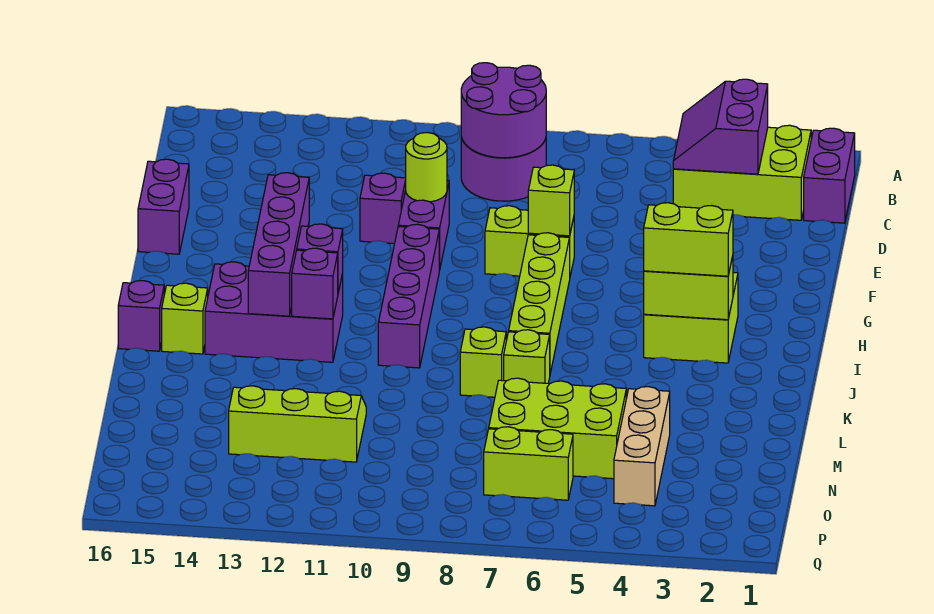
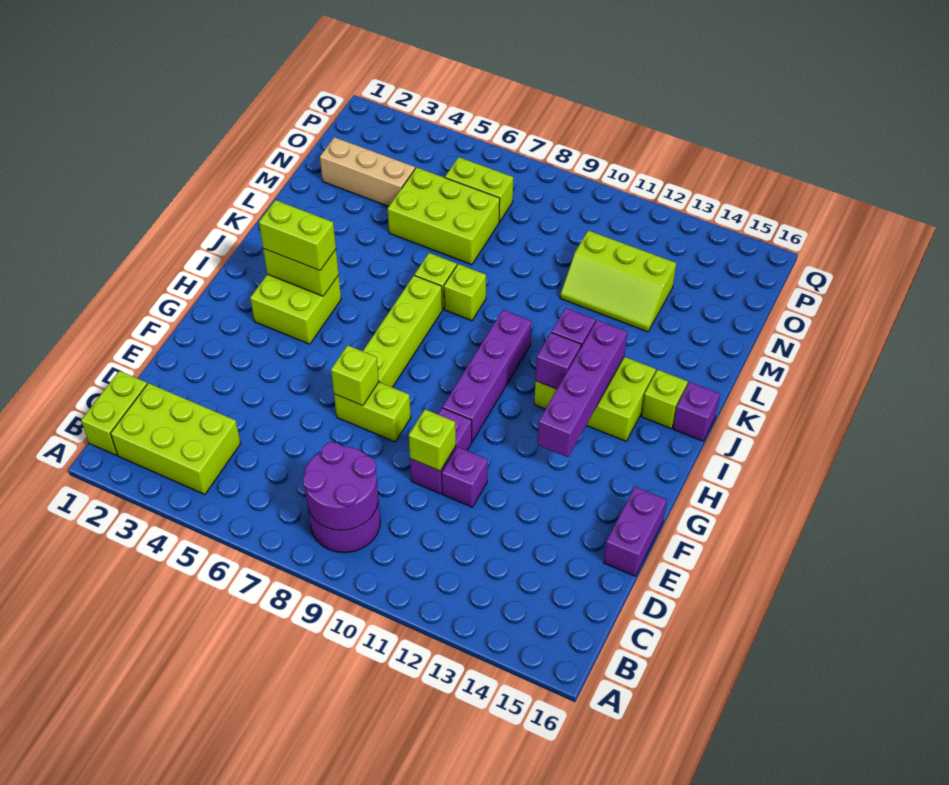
purple brick B1:C1 level 1 -> lime brick B1:C1 level 1
purple slope B3:C4 level 2 top 3 -> none
lime round brick E10 level 2 -> lime brick E10 level 2
purple brick I12:J14 level 1 -> lime brick I12:J14 level 1
tan brick M4:O4 level 1 -> tan brick N2:N4 level 1

